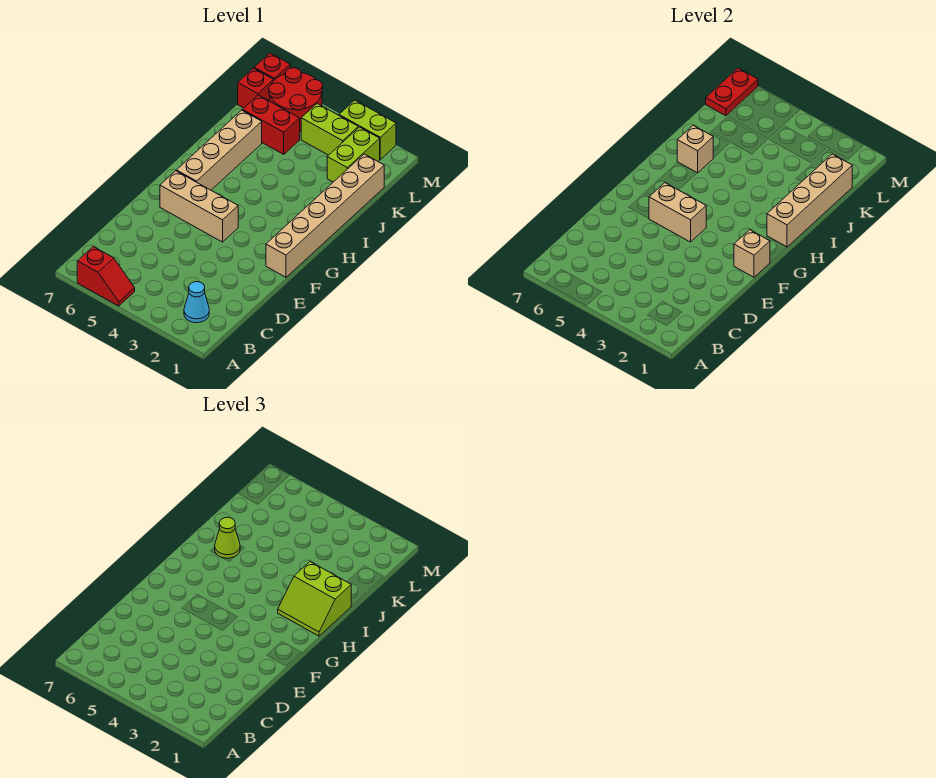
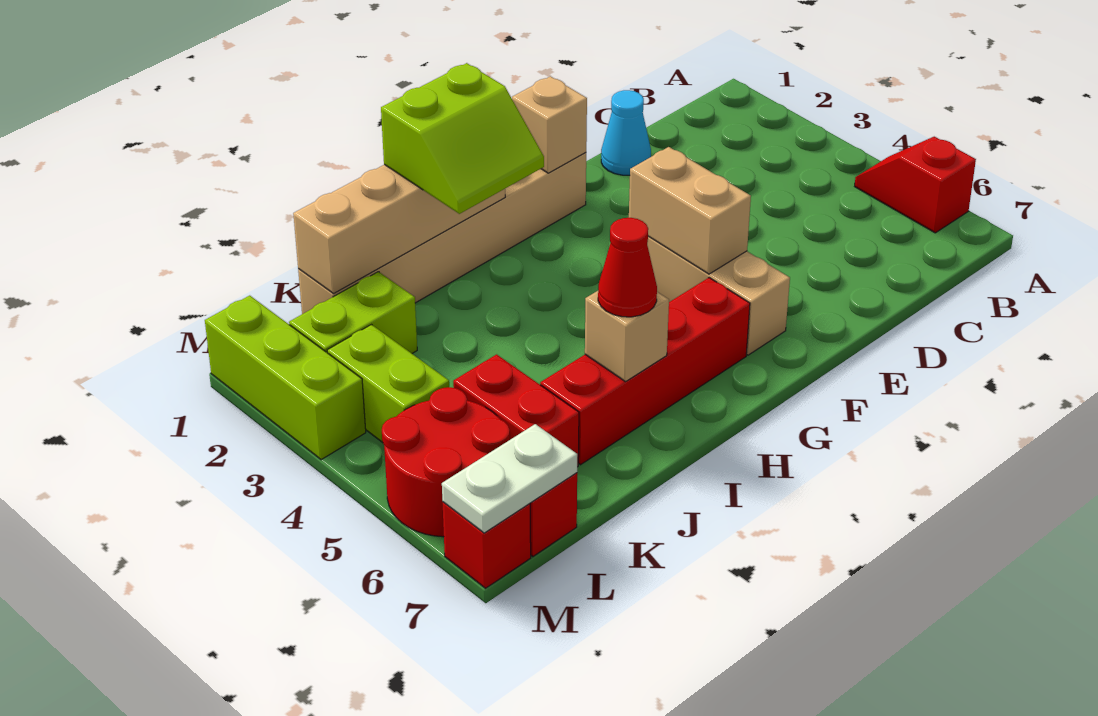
cyan cone B2 level 1 -> cyan cone D1 level 1
tan brick G6:J6 level 1 -> red brick G6:J6 level 1
lime slope H1:I2 level 3 top I -> lime slope H1:I2 level 3 top 1
lime cone I6 level 3 -> red cone I6 level 3
red plate L7:M7 level 2 -> white plate L7:M7 level 2
lime brick M2:M3 level 1 -> lime brick M1:M3 level 1

